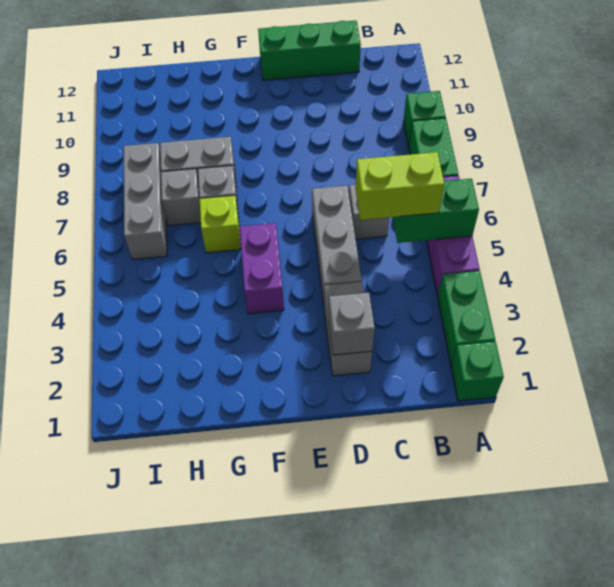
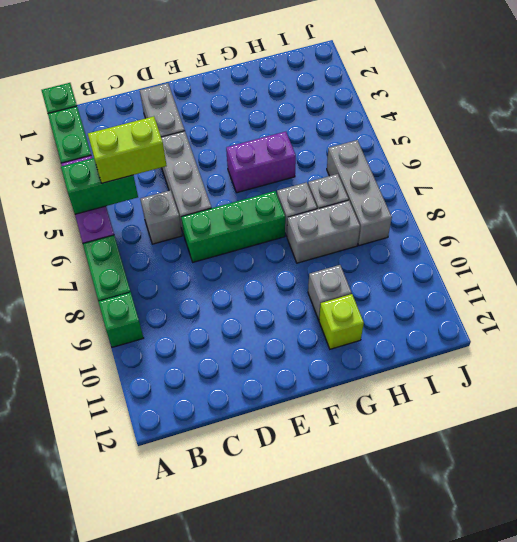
green brick C12:E12 level 1 -> green brick D7:F7 level 1
grey brick D2 level 2 -> grey brick G10 level 1
purple brick F4:F5 level 1 -> purple brick F5:G5 level 1
lime brick G6 level 1 -> lime brick G11 level 1

